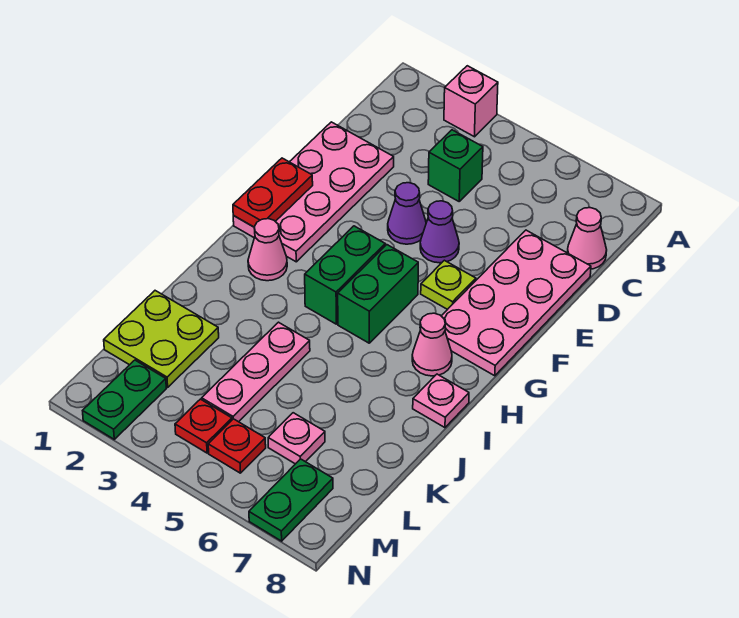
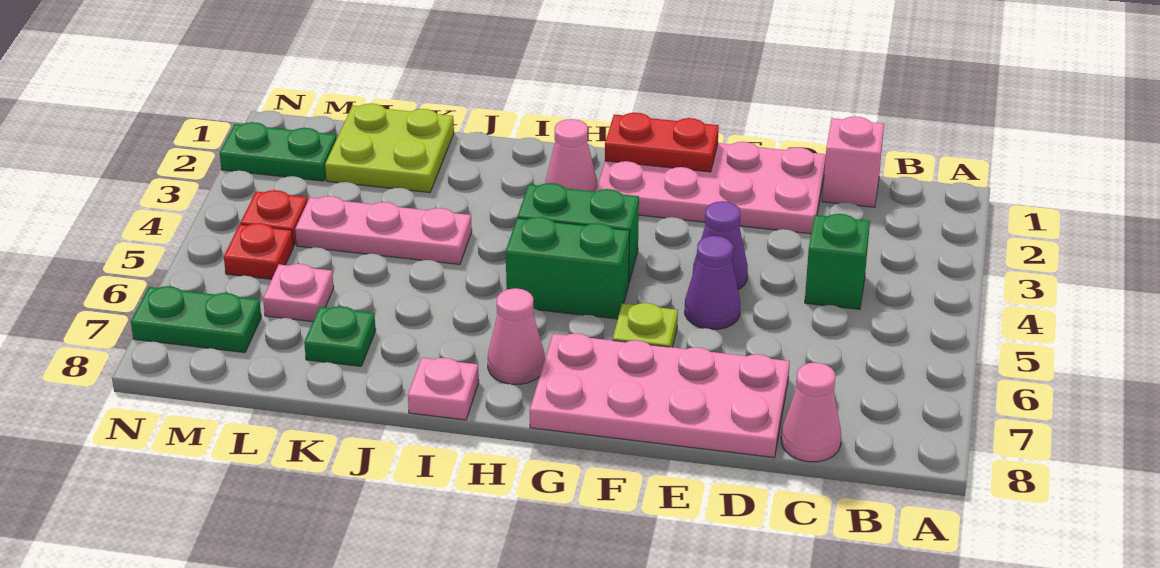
pink brick A3 level 1 -> pink brick C1 level 1
none -> green plate K7 level 1

